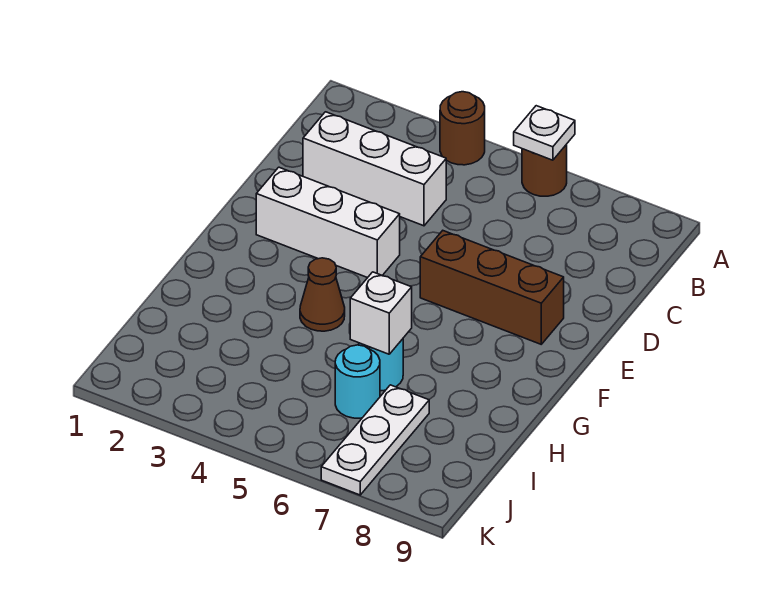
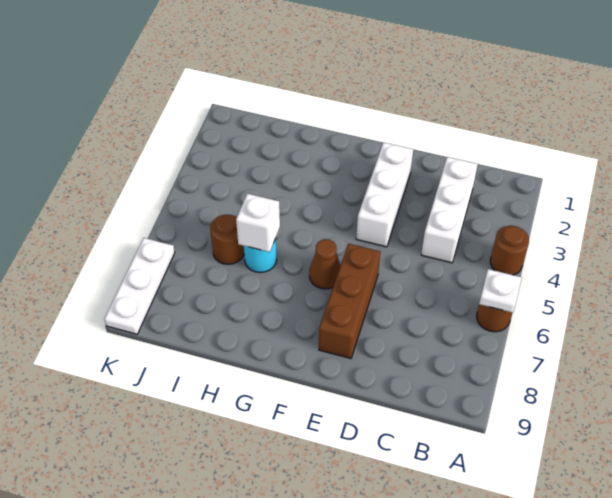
brown cone G4 level 1 -> brown cone F6 level 1
cyan round brick I6 level 1 -> brown round brick I6 level 1
white plate I7:K7 level 1 -> white plate K7:K9 level 1

